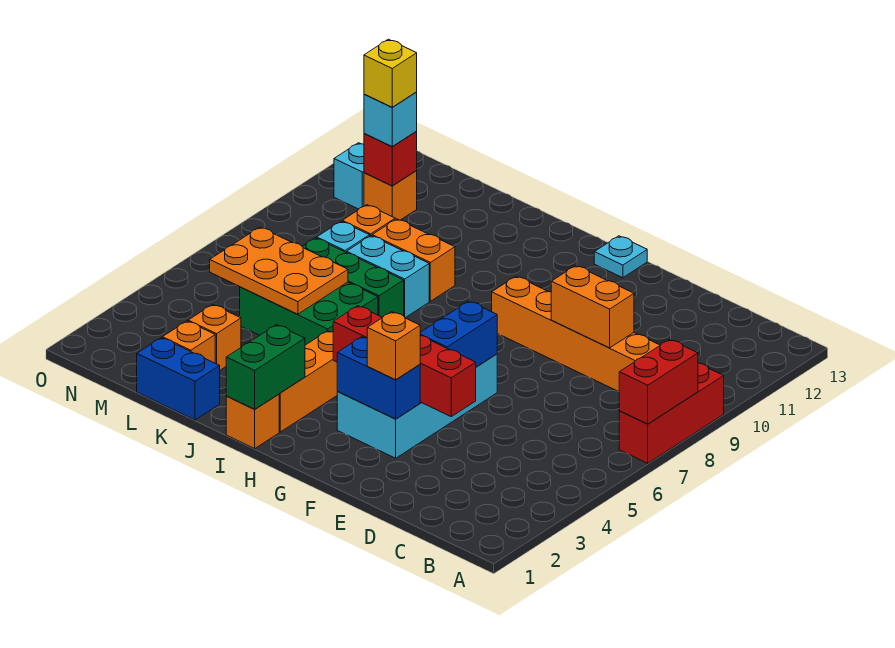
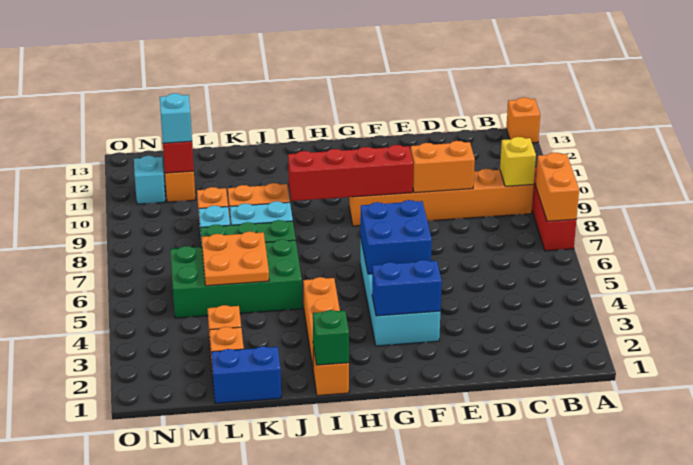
red brick A7:A8 level 2 -> orange brick A7:A8 level 2
red brick E4:H4 level 2 -> red brick F9:I9 level 2
orange brick F3 level 3 -> orange brick A13 level 1
blue brick F5:F6 level 2 -> blue brick F5:G6 level 2
cyan plate G13 level 1 -> none
green brick I1:I2 level 2 -> green brick I1 level 2
green brick J5:L6 level 1 -> green brick J5:M6 level 1
orange plate K5:M6 level 2 -> orange plate K5:L6 level 2
yellow brick M11 level 4 -> yellow brick B9 level 2

